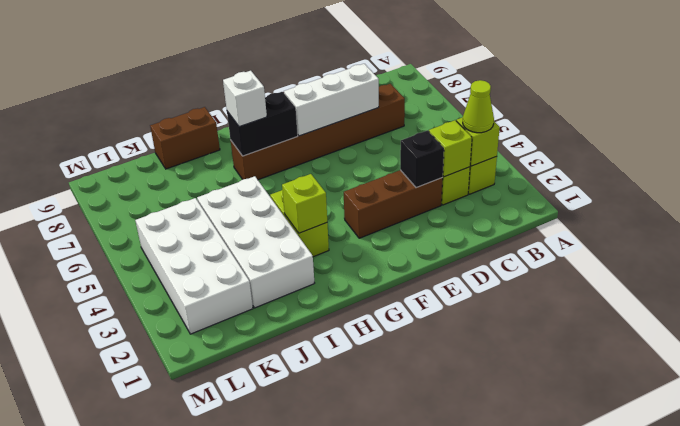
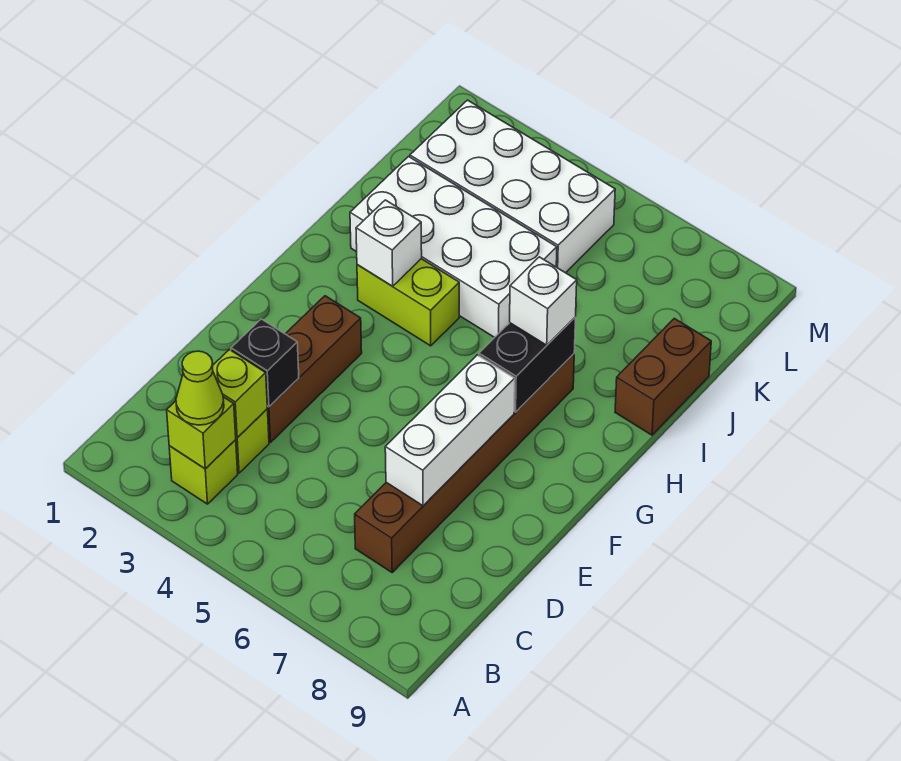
lime brick H3 level 2 -> white brick H3 level 2

